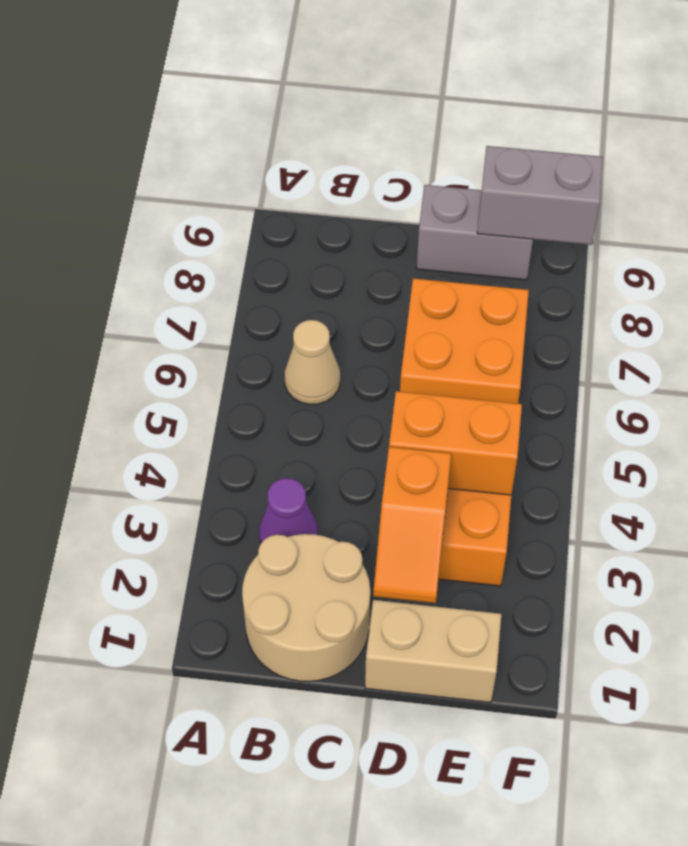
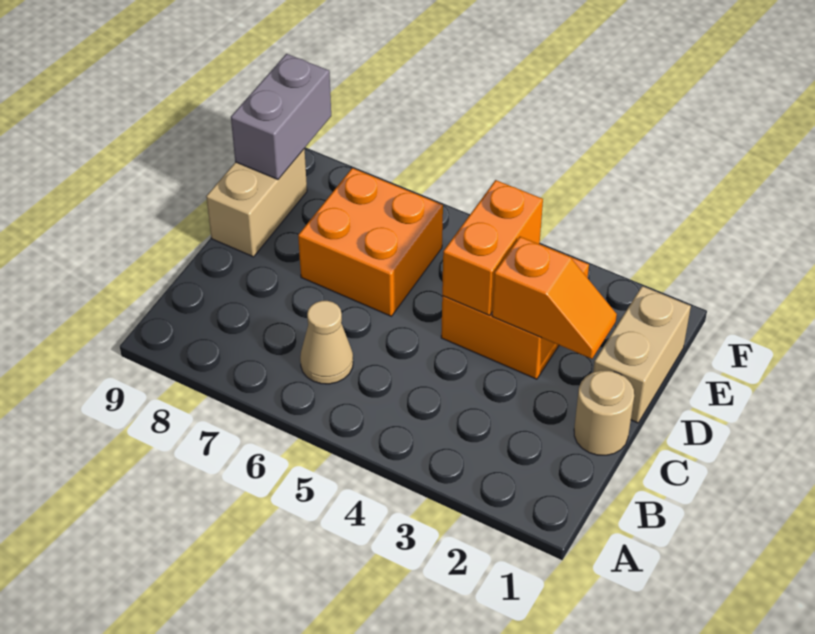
tan round brick B1:C2 level 1 -> tan round brick C1 level 1
purple cone B3 level 1 -> none
grey brick D9:E9 level 1 -> tan brick D9:E9 level 1

